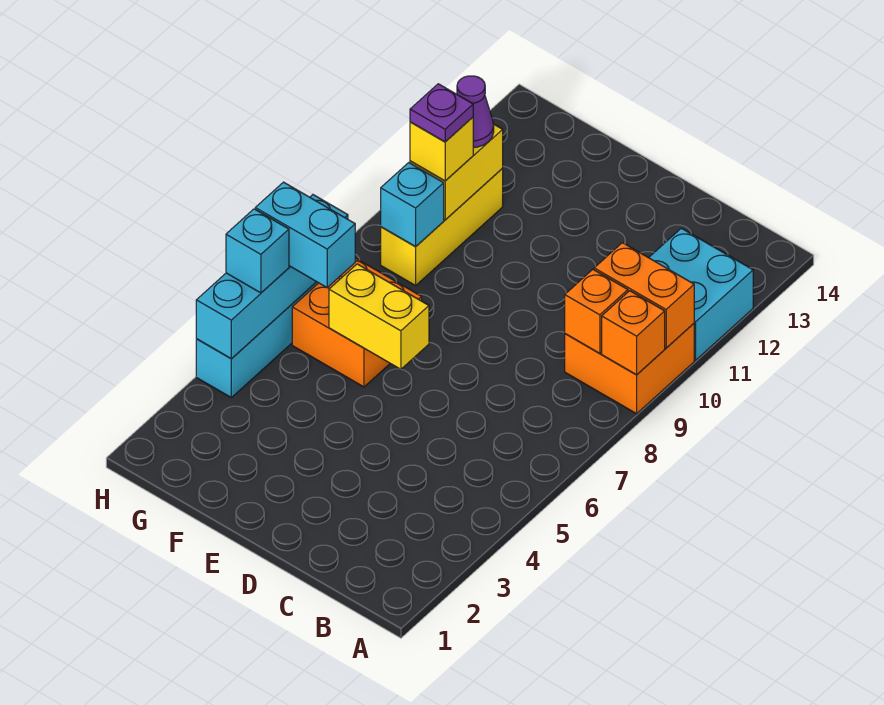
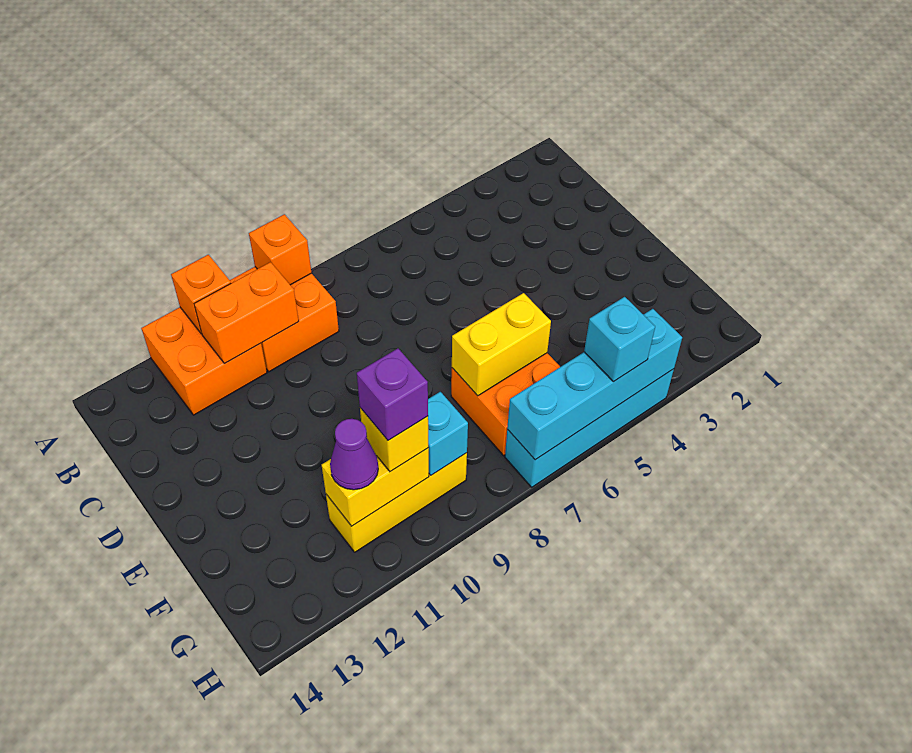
orange brick A10:B10 level 2 -> orange brick B10:B11 level 2
cyan brick A11:B12 level 1 -> orange brick A11:B12 level 1
orange brick B9 level 2 -> orange brick A11 level 2
yellow brick E6:F6 level 2 -> yellow brick F6:F7 level 2
cyan brick G6:H6 level 3 -> none
purple plate G10 level 4 -> purple brick G10 level 4

